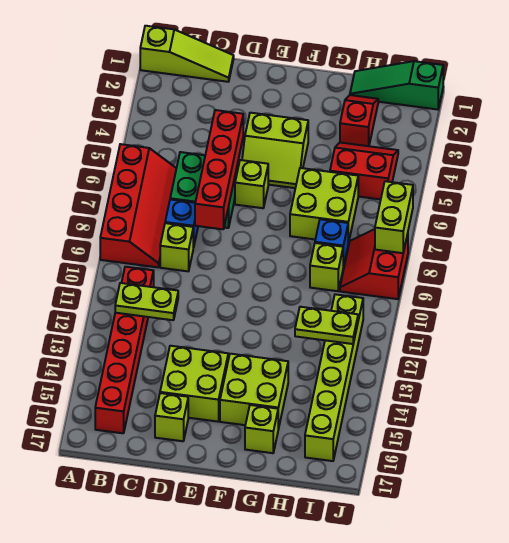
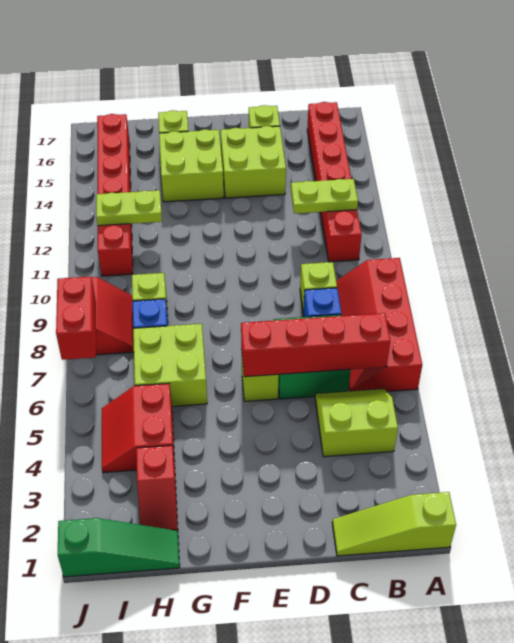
red brick D5:D8 level 2 -> red brick B6:E6 level 2
lime slope E4:F5 level 1 top 4 -> lime slope B4:C5 level 1 top 4
red slope H4:I5 level 1 top 5 -> red slope H4:I5 level 1 top H
lime brick I11:I16 level 1 -> red brick I11:I16 level 1
lime brick J7:J8 level 2 -> red brick J7:J8 level 2

